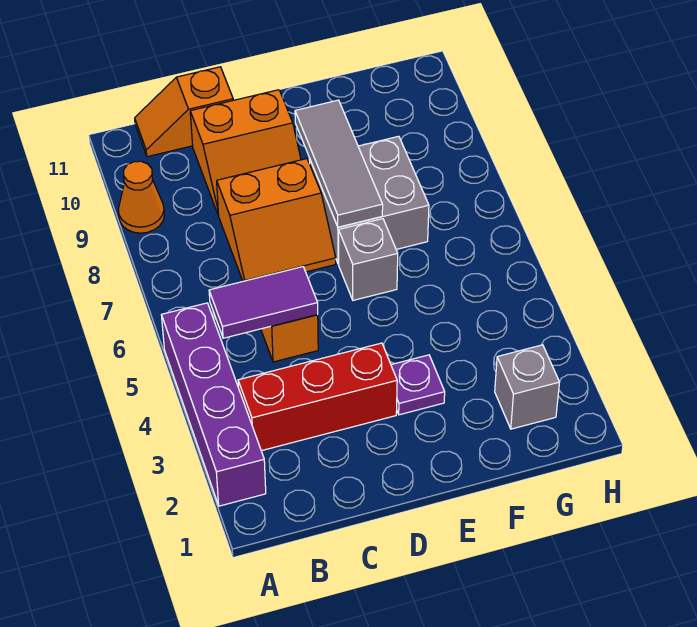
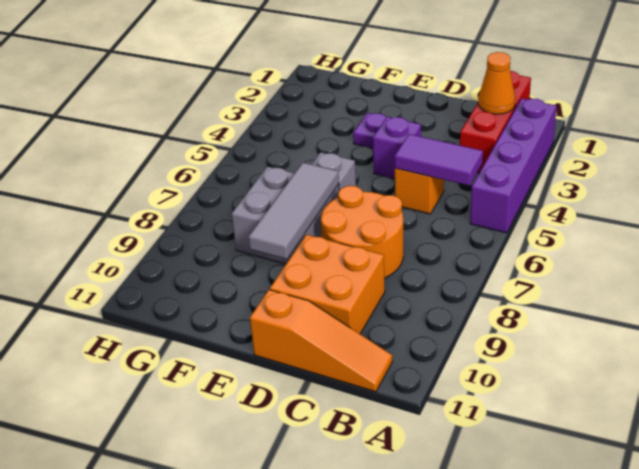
orange cone A9 level 1 -> orange cone B2 level 2
red brick B3:D3 level 1 -> red brick B1:B3 level 1
orange slope B11:C11 level 1 top C -> orange slope B11:D11 level 1 top D
orange slope C7:D8 level 1 top 8 -> orange round brick C7:D8 level 1
orange slope C9:D10 level 1 top 10 -> orange brick C9:D10 level 1
none -> purple brick D4 level 1
grey brick G2 level 1 -> none

